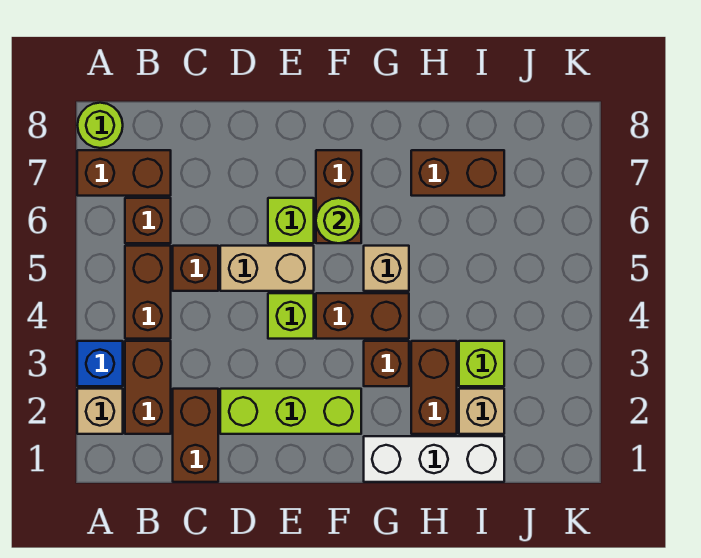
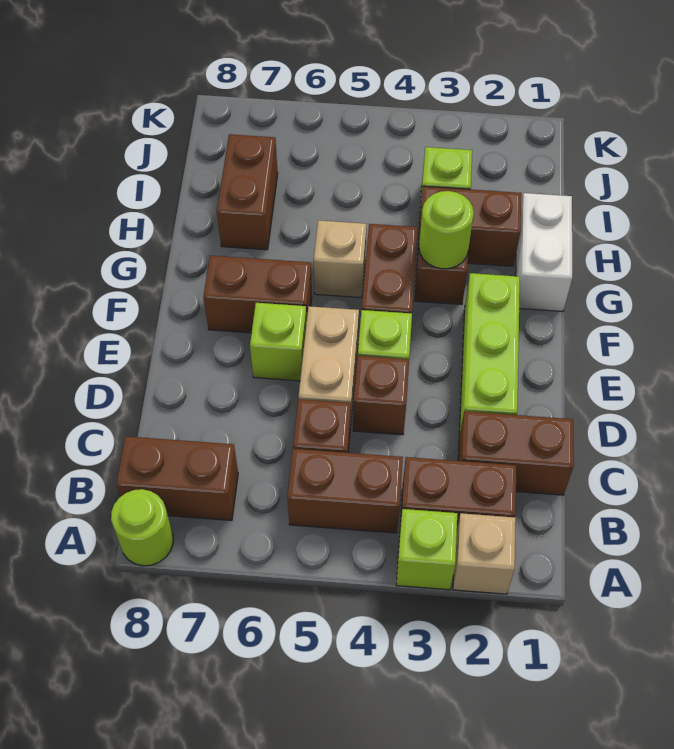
blue brick A3 level 1 -> lime brick A3 level 1
brown brick A7:B7 level 1 -> brown brick B7:B8 level 1
brown brick B6 level 1 -> brown brick D4 level 1
lime round brick F6 level 2 -> lime round brick G3 level 2
white brick G1:I1 level 1 -> white brick G1:H1 level 1
tan brick I2 level 1 -> none

